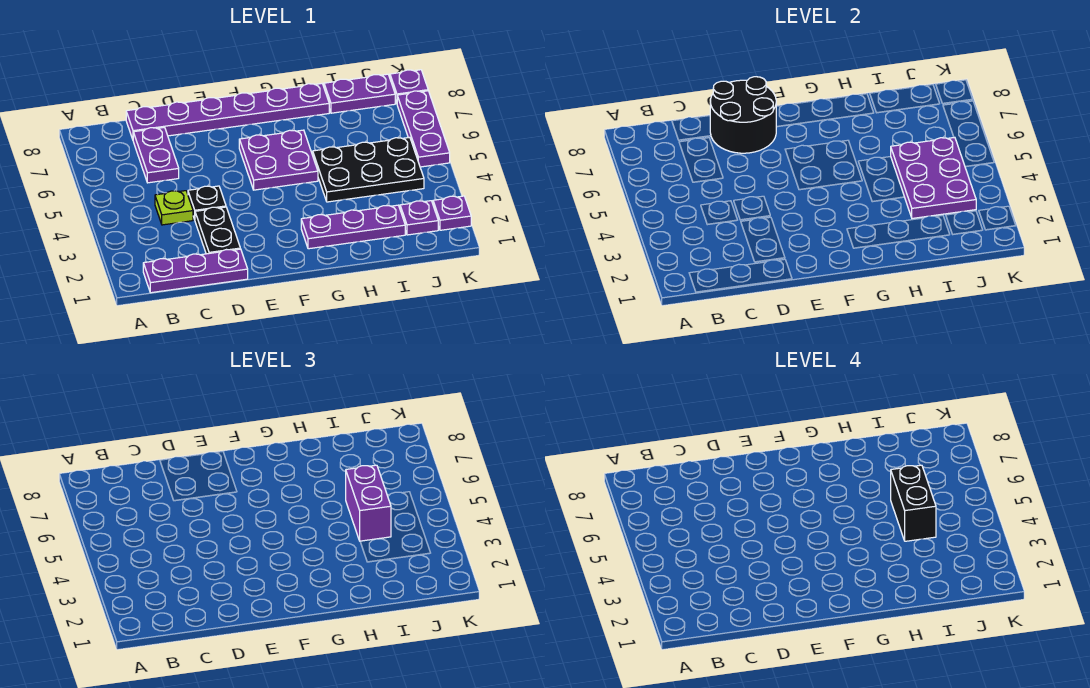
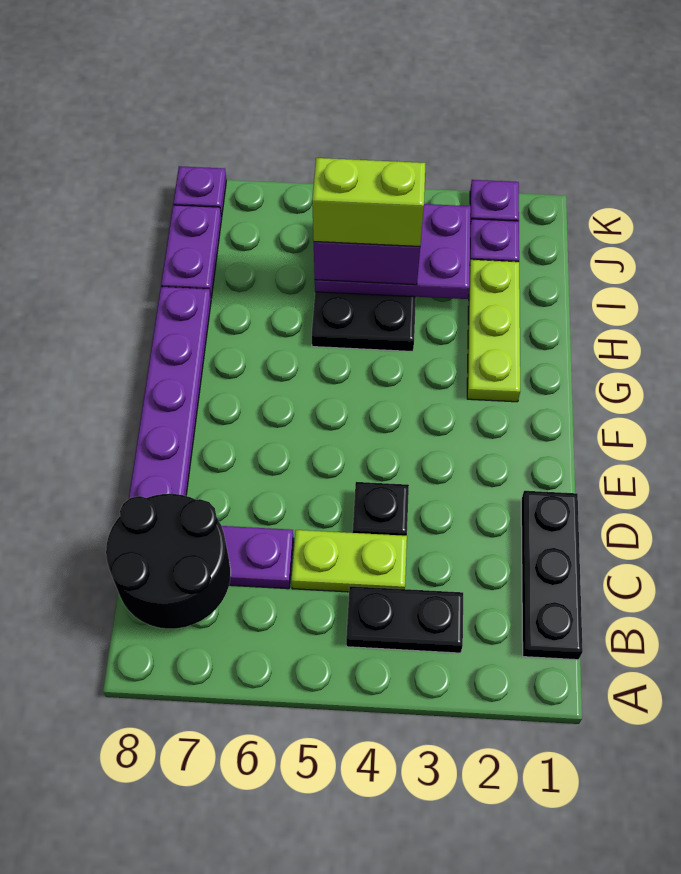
purple plate B1:D1 level 1 -> black plate B1:D1 level 1
lime plate C4 level 1 -> lime plate C4:C5 level 1
black plate D2:D3 level 1 -> black plate B3:B4 level 1
black round brick D7:E8 level 2 -> black round brick B7:C8 level 2
purple plate F5:G6 level 1 -> none
purple plate G2:I2 level 1 -> lime plate G2:I2 level 1
black brick I4:I5 level 4 -> lime brick I4:I5 level 4
purple plate K5:K7 level 1 -> none

